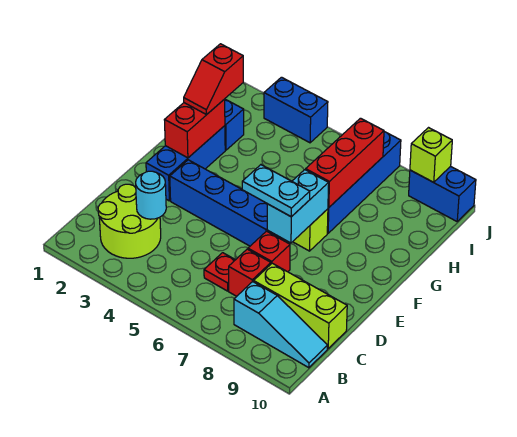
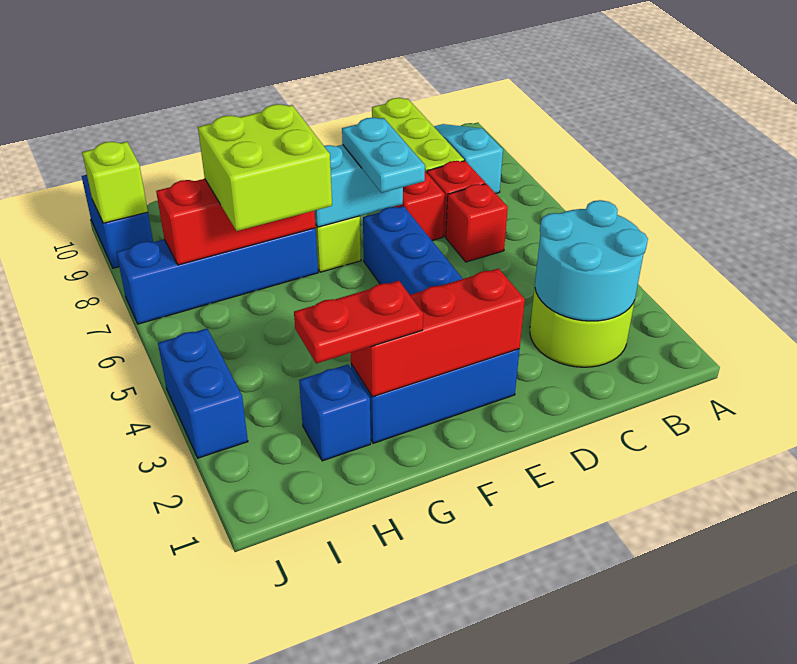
cyan round brick C3 level 2 -> cyan round brick B2:C3 level 2
red plate C6 level 1 -> red brick C6 level 1
red brick F2:G2 level 2 -> red brick E2:G2 level 2
red slope G2:H2 level 3 top H -> red plate G2:H2 level 3
none -> lime brick G6:H7 level 3

